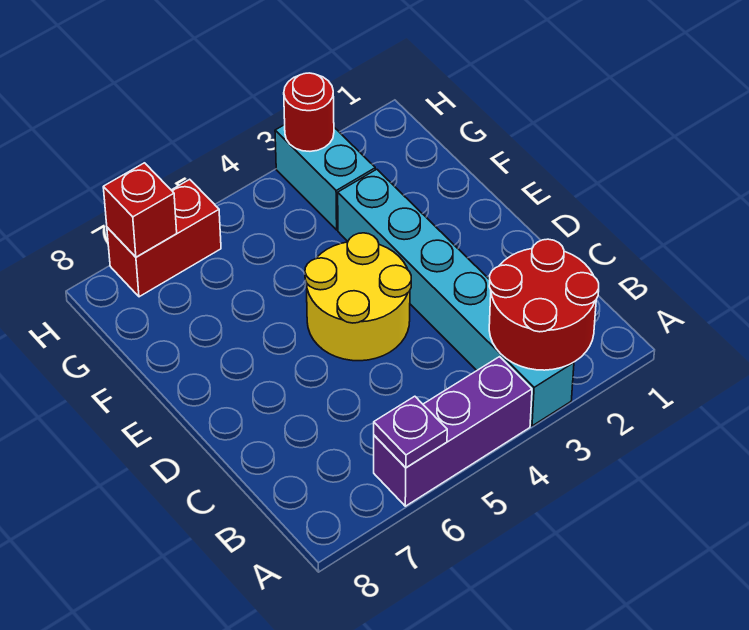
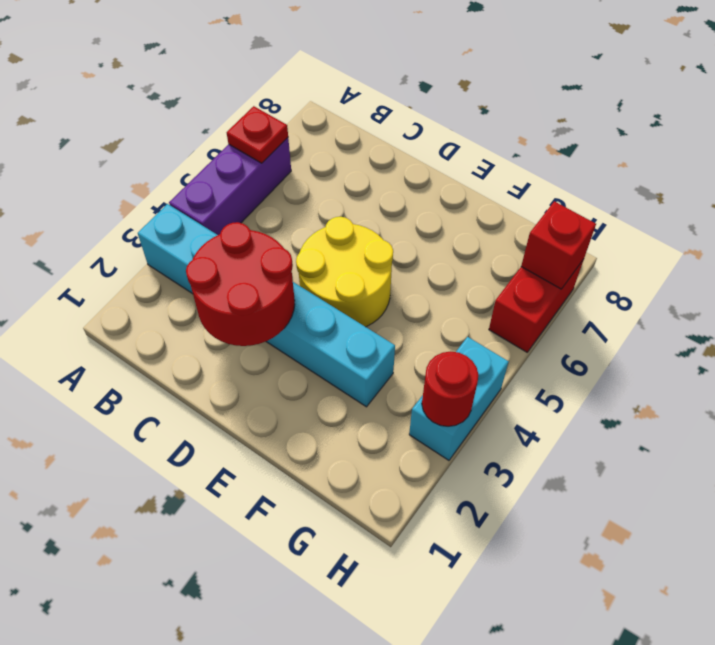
red round brick A2:B3 level 2 -> red round brick C2:D3 level 2
purple plate A6 level 2 -> red plate A6 level 2
cyan brick G3:H3 level 1 -> cyan brick H3:H4 level 1

